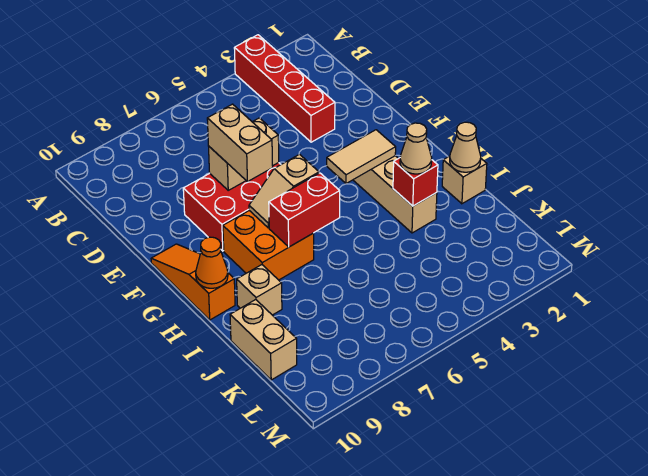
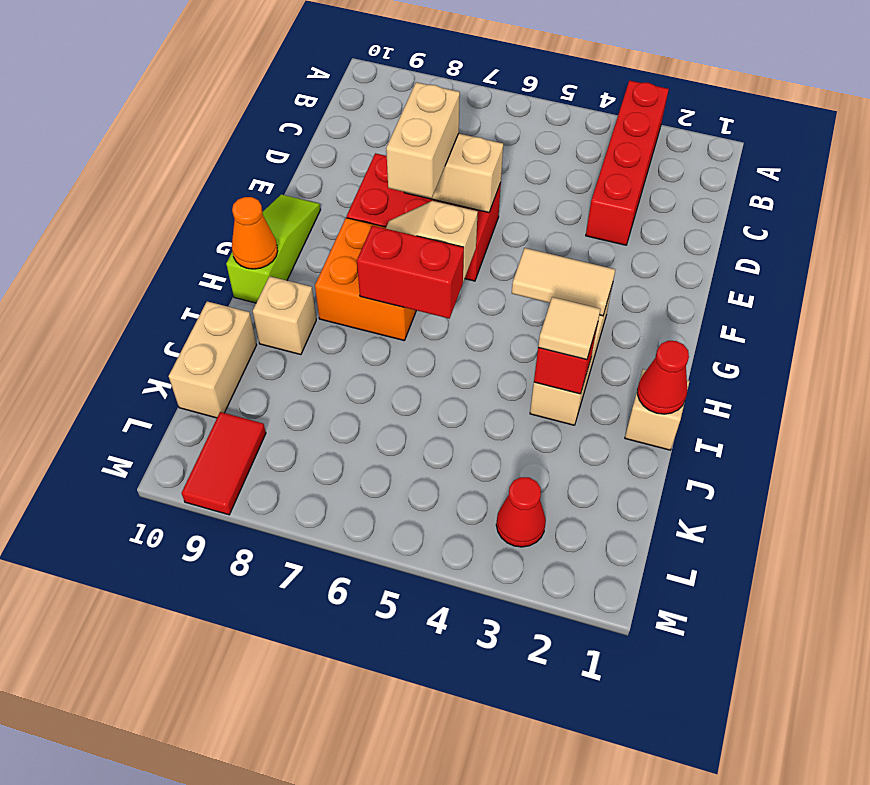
orange slope F10:H10 level 1 top H -> lime slope F10:H10 level 1 top H
tan cone I1 level 2 -> red cone I1 level 2
tan cone I3 level 3 -> tan tile I3 level 3
none -> red cone L3 level 1
none -> red tile L9:M9 level 1

